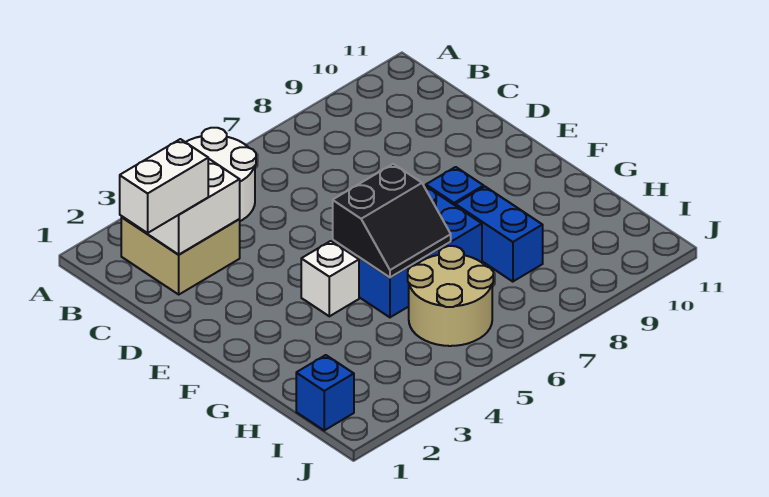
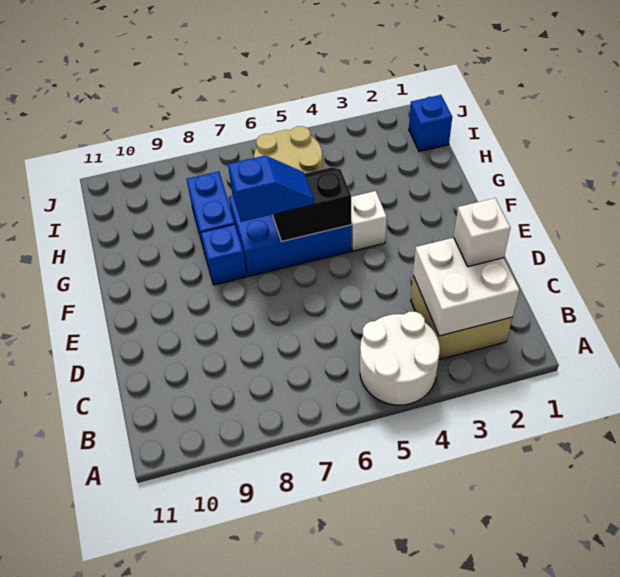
white brick C1:C2 level 3 -> white brick C2 level 3
none -> blue slope F6:F7 level 3 top 7

